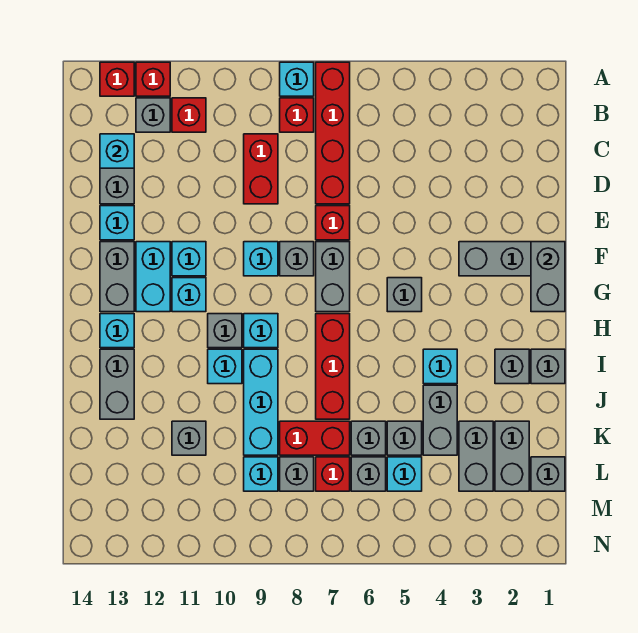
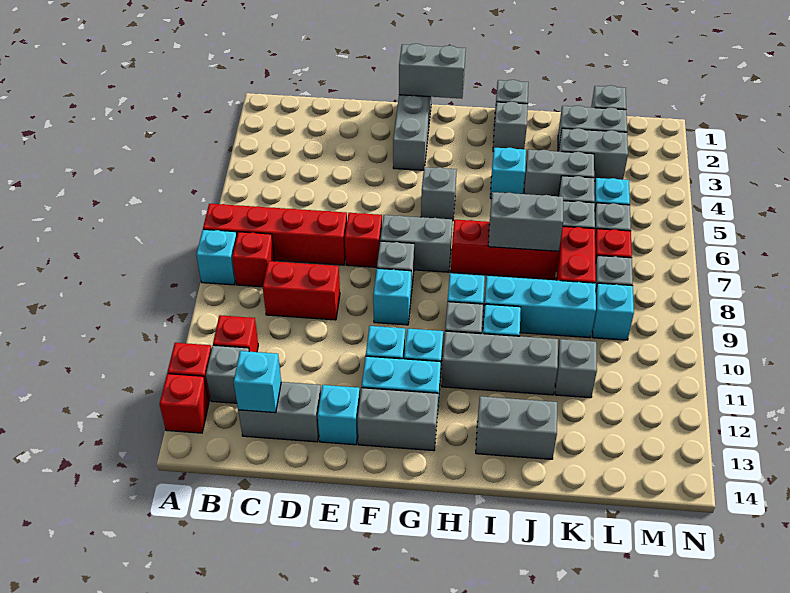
none -> grey brick H11:J11 level 1
cyan brick H13 level 1 -> none
none -> grey brick I7:J7 level 2

